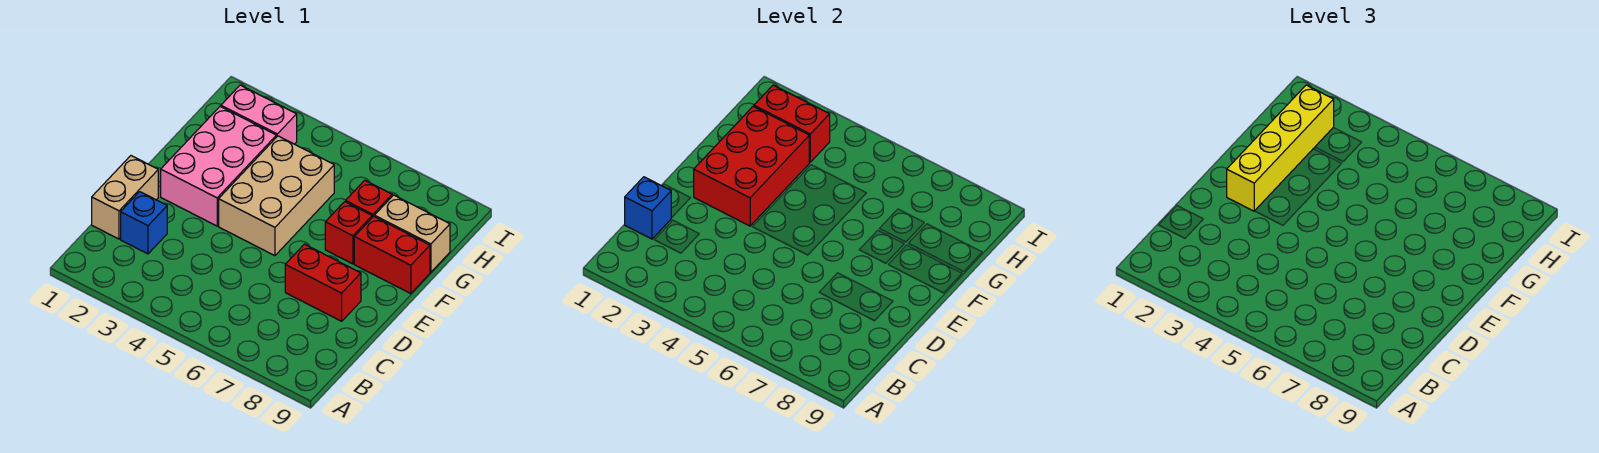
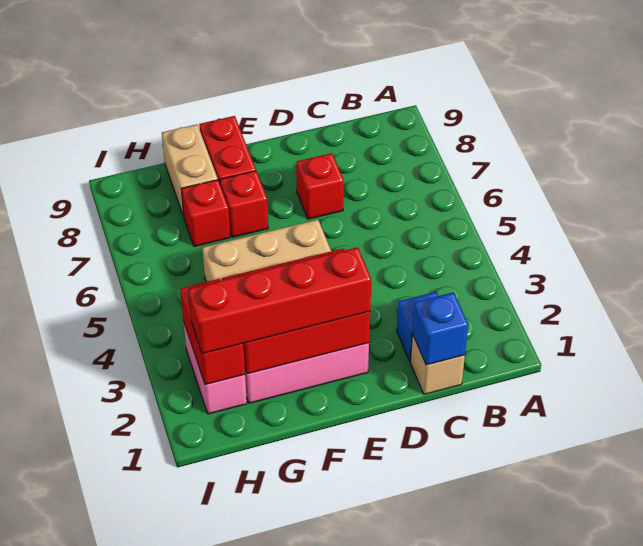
tan brick C1:D1 level 1 -> tan brick C1 level 1
red brick D7:D8 level 1 -> red brick D7 level 1
yellow brick E2:H2 level 3 -> red brick E2:H2 level 3

